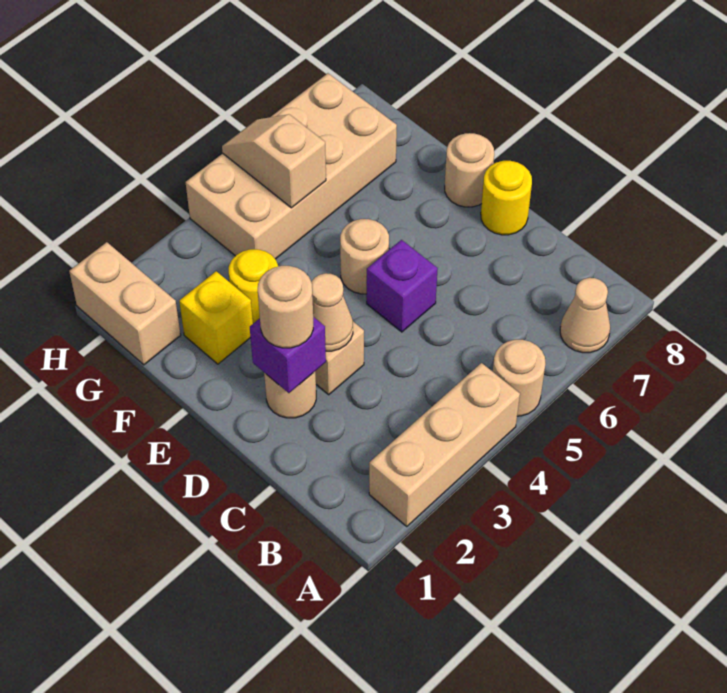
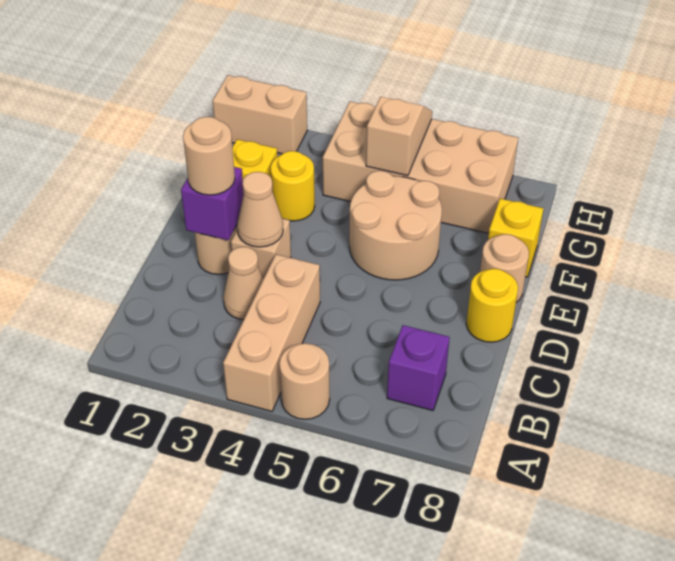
tan brick A2:A4 level 1 -> tan brick A4:C4 level 1
tan cone A7 level 1 -> tan cone C3 level 1
purple brick D5 level 1 -> purple brick B7 level 1
tan round brick E5 level 1 -> tan round brick E5:F6 level 1
none -> yellow brick F8 level 1
tan brick G1:H1 level 1 -> tan brick H1:H2 level 1

